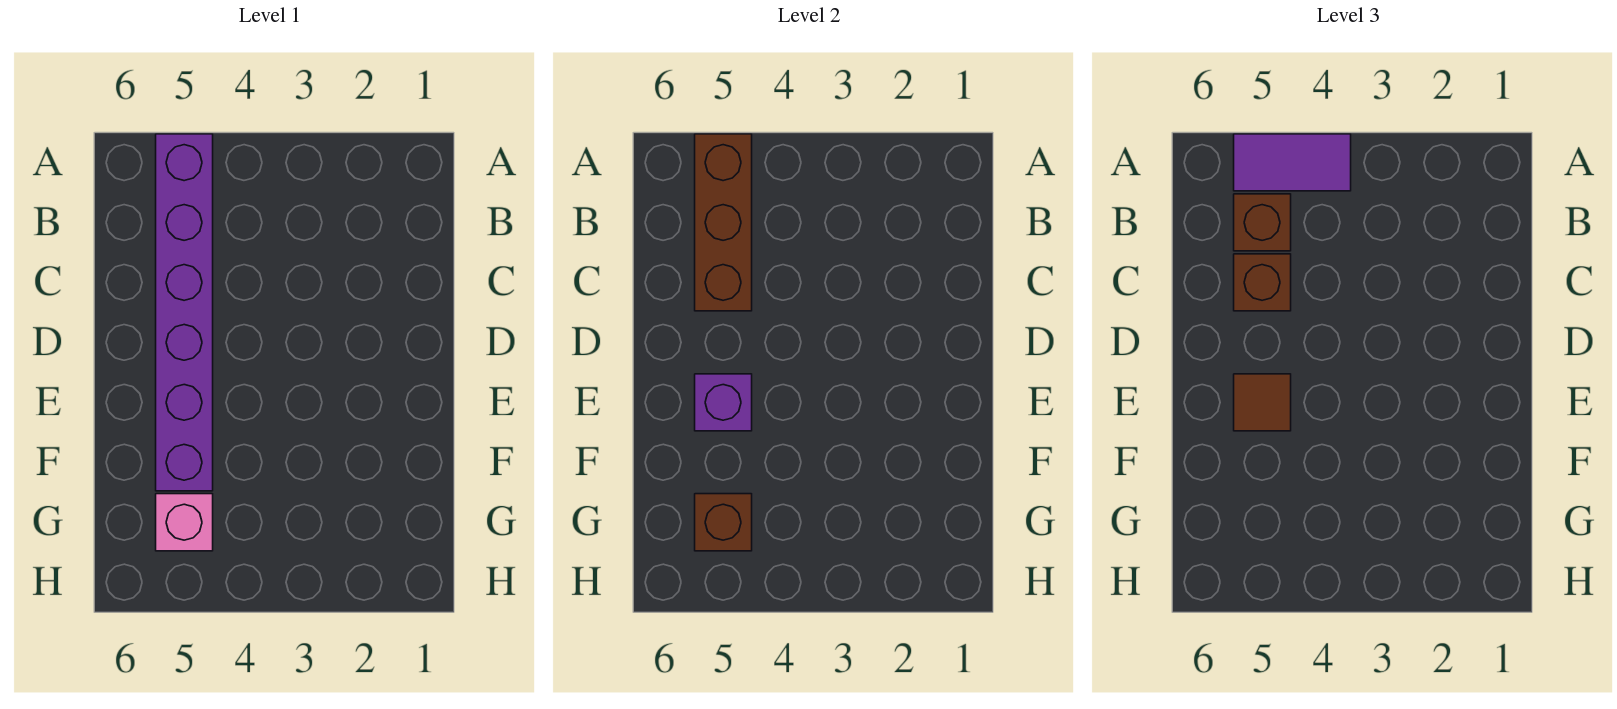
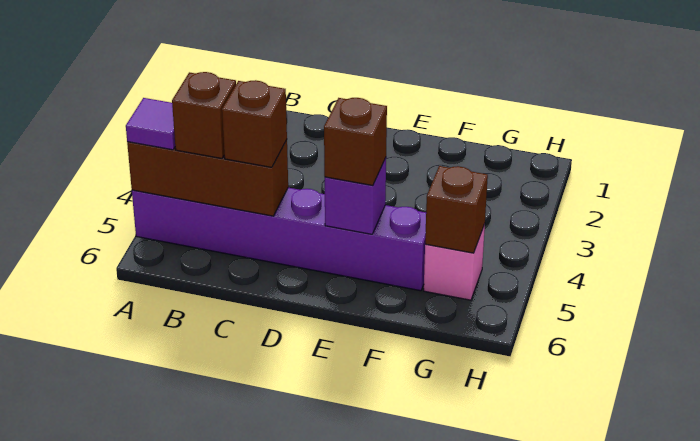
purple tile A4:A5 level 3 -> purple tile A5 level 3
brown tile E5 level 3 -> brown brick E5 level 3

